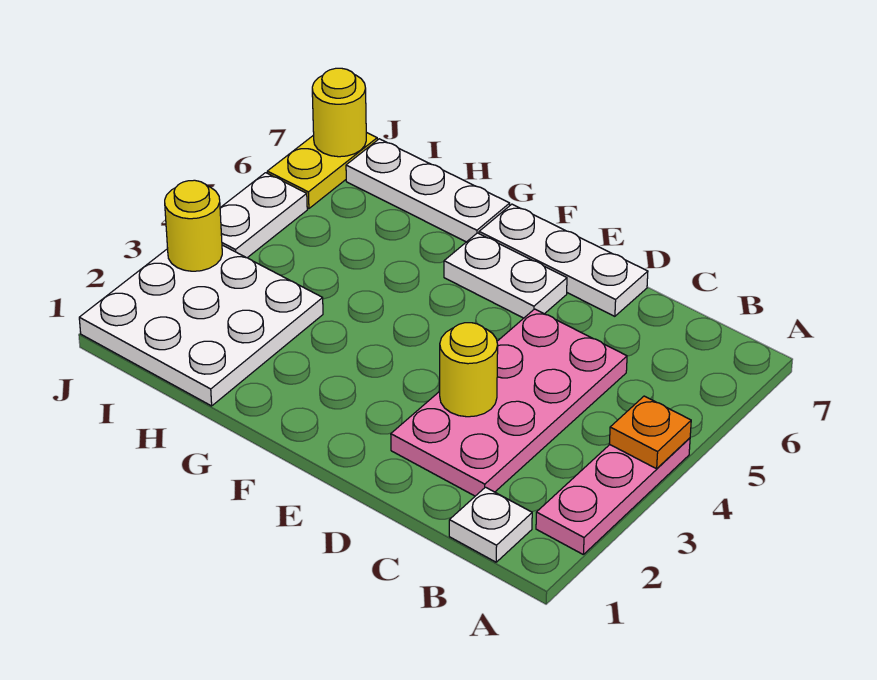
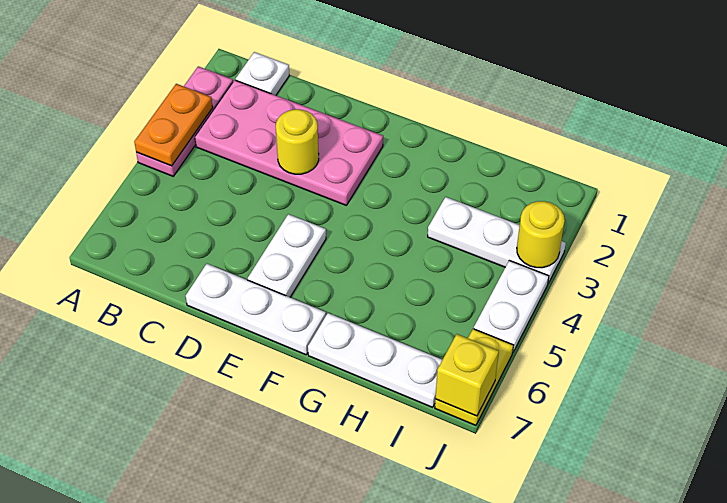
orange plate A4 level 2 -> orange plate A3:A4 level 2
pink plate C2:D5 level 1 -> pink plate B2:E3 level 1
white plate E6:F6 level 1 -> white plate E5:E6 level 1
white plate H1:J3 level 1 -> white plate H3:J3 level 1
yellow round brick J7 level 2 -> yellow brick J7 level 2

